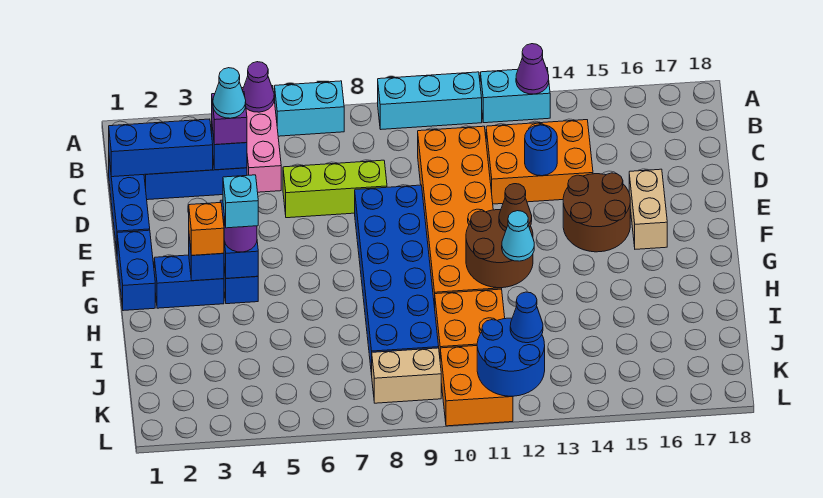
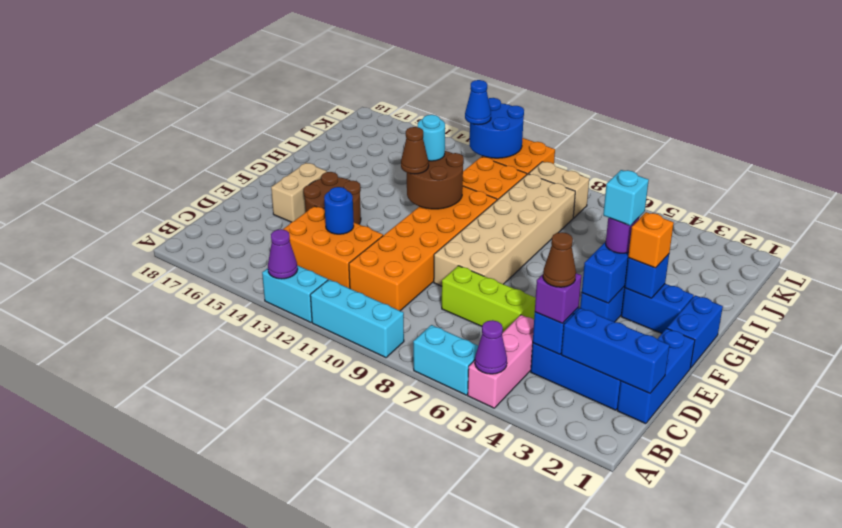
cyan cone C4 level 4 -> brown cone C4 level 4
blue brick E8:J9 level 1 -> tan brick E8:J9 level 1
cyan cone H12 level 3 -> cyan round brick H12 level 3

